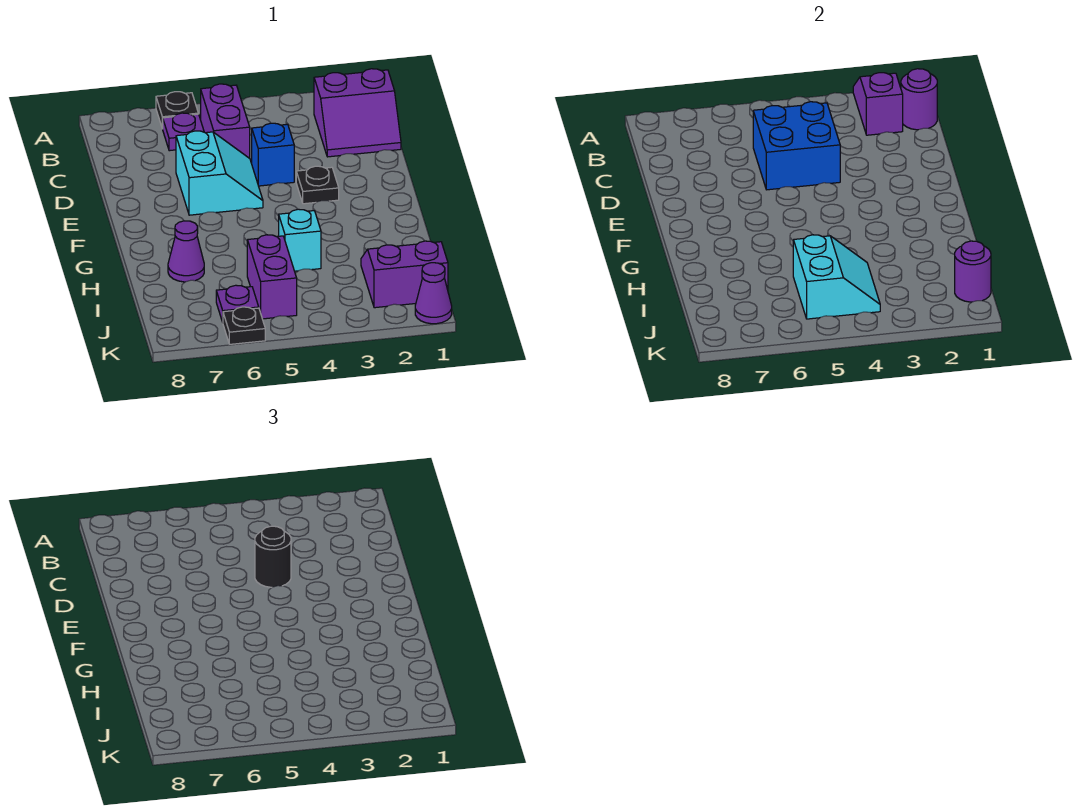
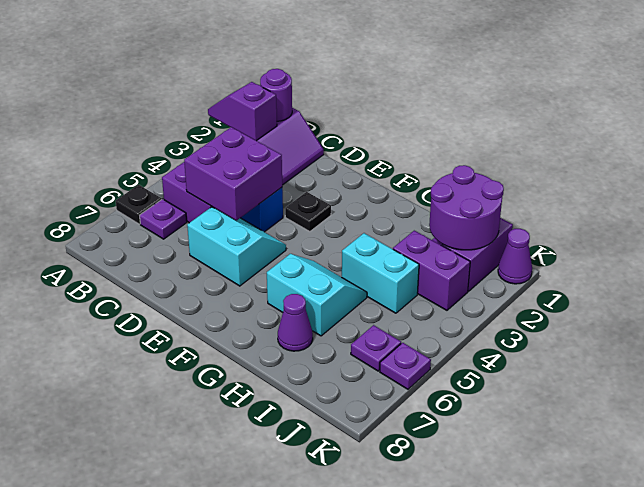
blue brick C4:D5 level 2 -> purple brick C4:D5 level 2
black round brick D4 level 3 -> none
cyan brick H4 level 1 -> cyan brick H4:I4 level 1
cyan slope I4:J5 level 2 top 5 -> cyan slope G5:H6 level 1 top 6
purple brick I5:J5 level 1 -> purple brick I3:J3 level 1
purple round brick J1 level 2 -> purple round brick I1:J2 level 2
black plate K6 level 1 -> purple plate K6 level 1

